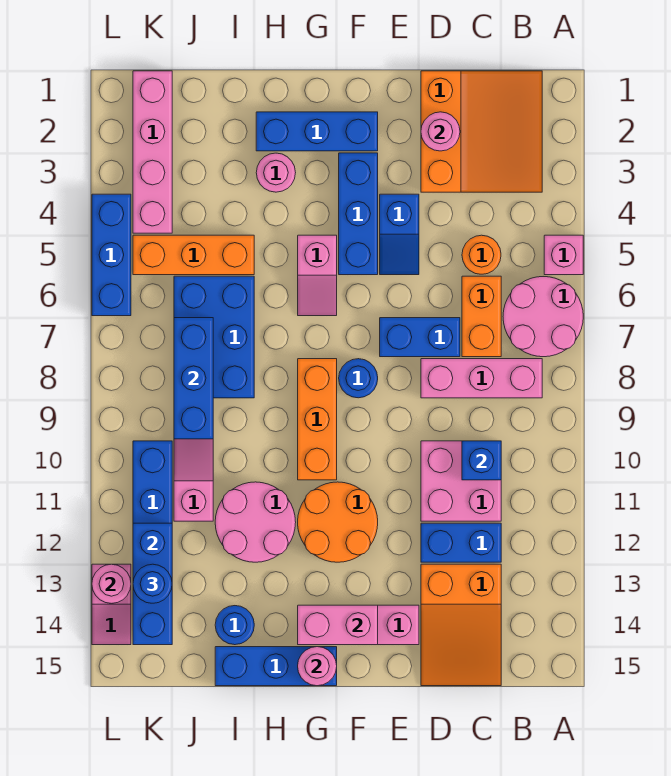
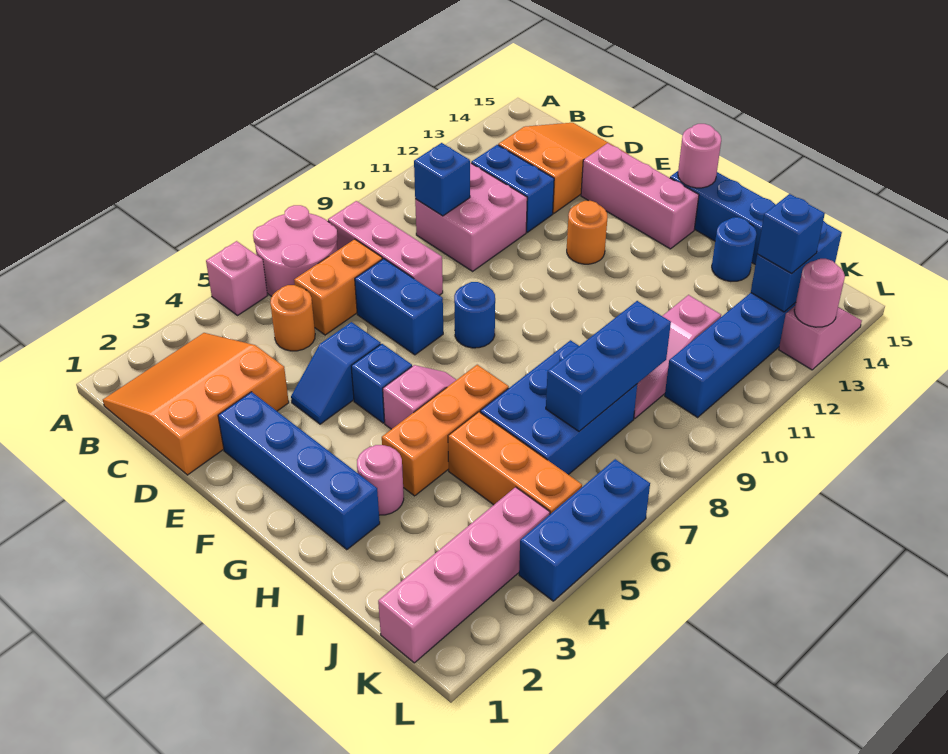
pink round brick D2 level 2 -> none
blue slope E4:E5 level 1 top 4 -> blue slope E4:E5 level 1 top 5
blue brick F2:H2 level 1 -> blue brick E2:H2 level 1
blue brick F3:F5 level 1 -> blue brick F5 level 1
orange round brick F11:G12 level 1 -> orange round brick F12 level 1
pink brick F14:G14 level 2 -> none
orange brick G8:G10 level 1 -> orange brick H4:H6 level 1
pink round brick H11:I12 level 1 -> none
blue brick K12:K14 level 2 -> blue brick K13:K14 level 2
blue round brick K13 level 3 -> blue brick K13 level 3

